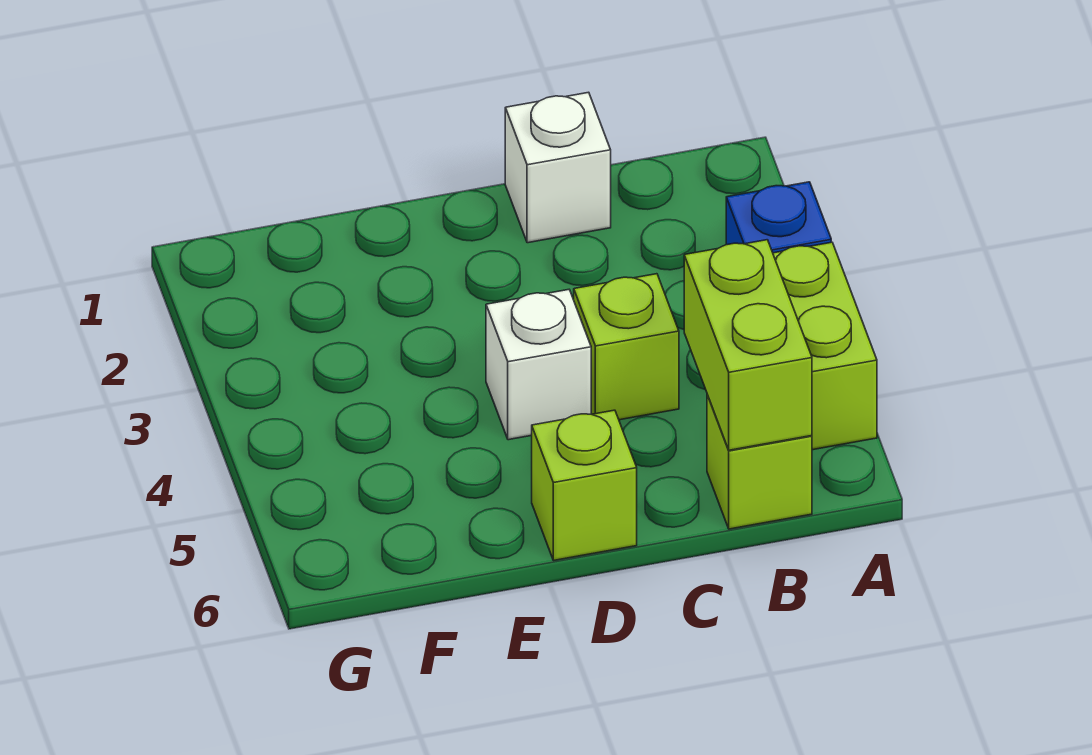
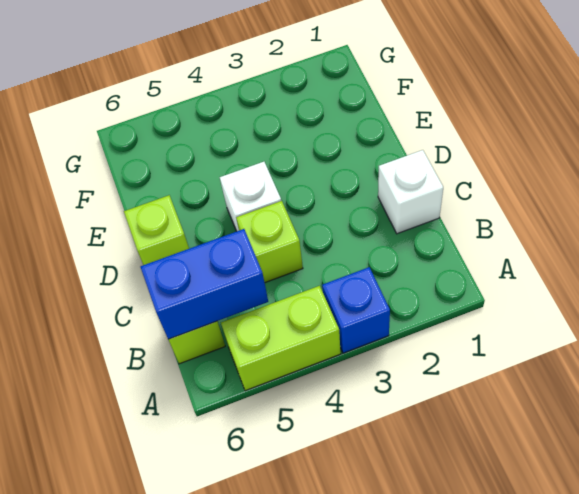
lime brick B5:B6 level 2 -> blue brick B5:B6 level 2

